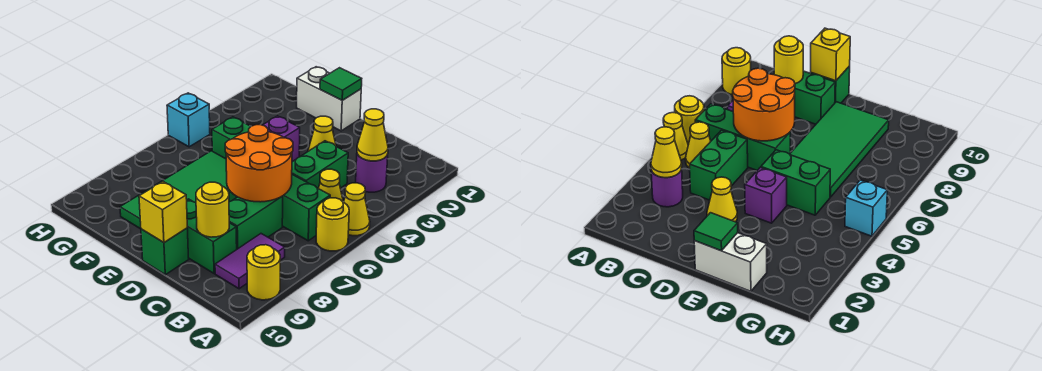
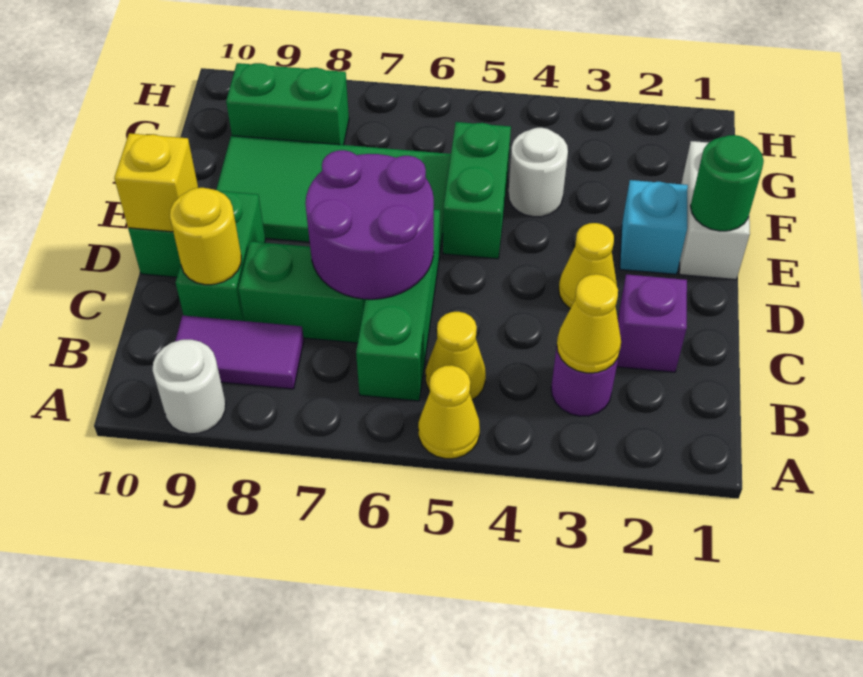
yellow round brick A6 level 1 -> none
yellow round brick A9 level 1 -> white round brick A9 level 1
green brick C4:C5 level 1 -> green brick G8:G9 level 1
orange round brick C6:D7 level 2 -> purple round brick C6:D7 level 2
green tile E1 level 2 -> green round brick E1 level 2
purple brick E4 level 1 -> purple brick C2 level 1
none -> white round brick F4 level 1
cyan brick H5 level 1 -> cyan brick E2 level 1

